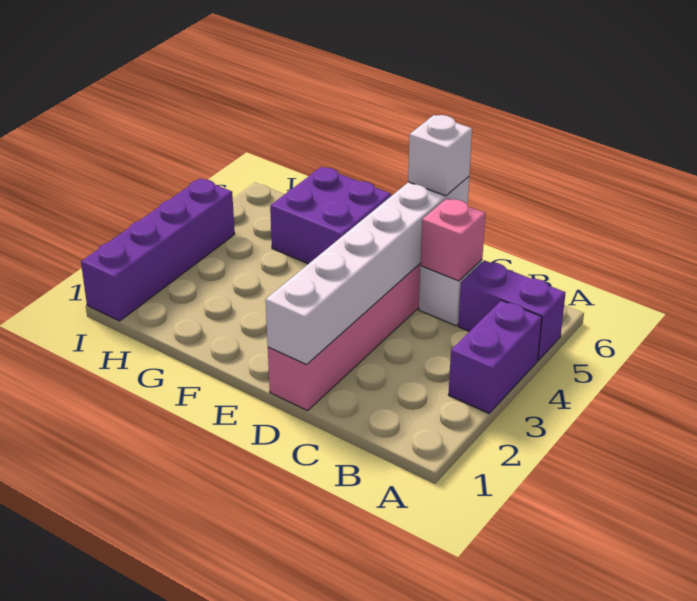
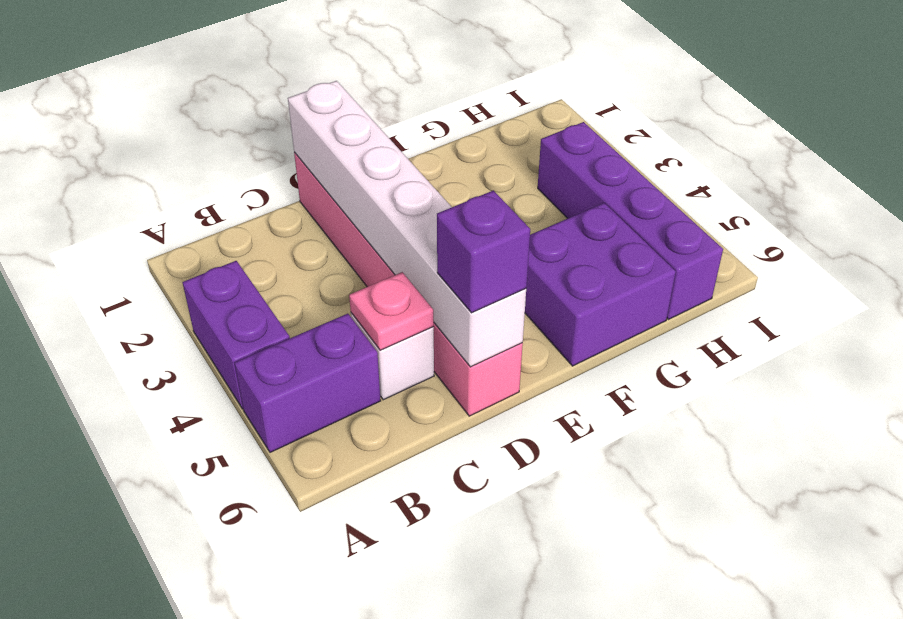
pink brick C5 level 2 -> pink plate C5 level 2
white brick D6 level 3 -> purple brick D6 level 3
purple brick I1:I4 level 1 -> purple brick H3:H6 level 1

